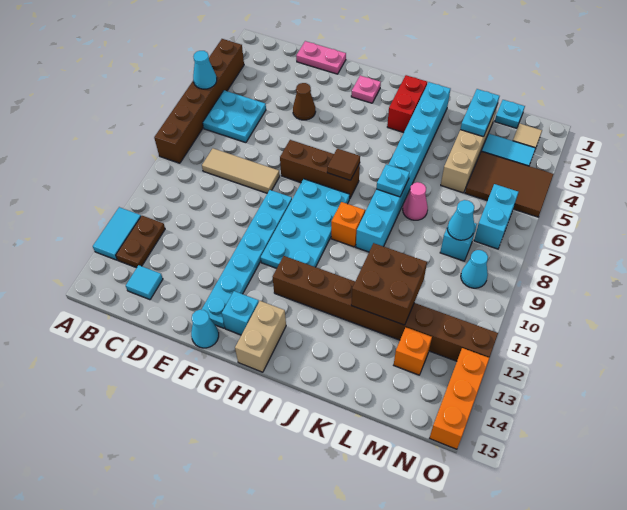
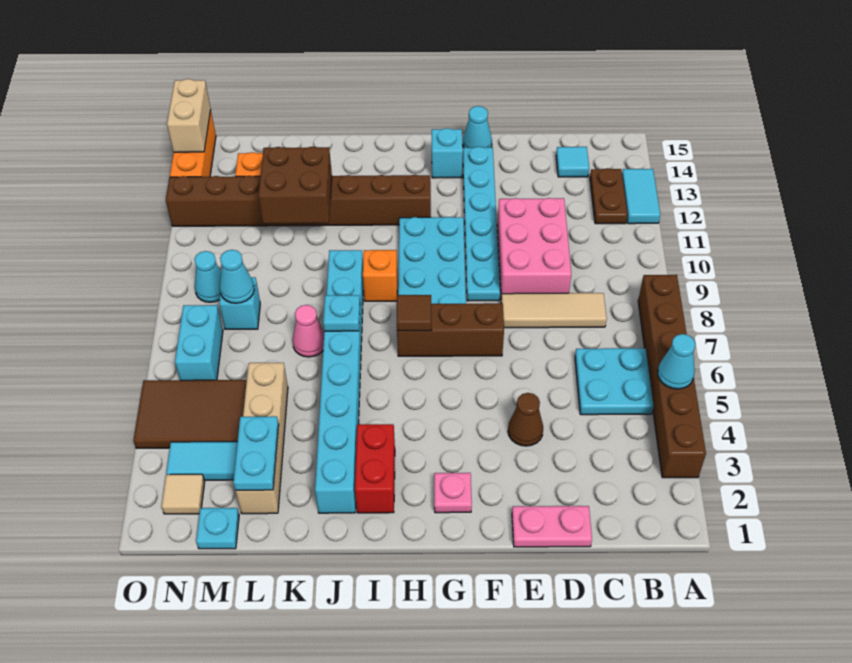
none -> pink brick D9:E11 level 1
tan brick H14:H15 level 1 -> tan brick O14:O15 level 2

